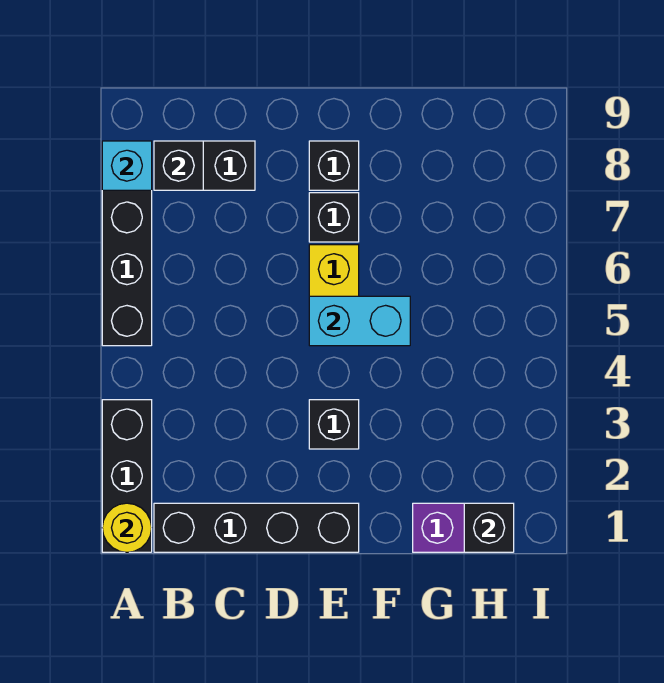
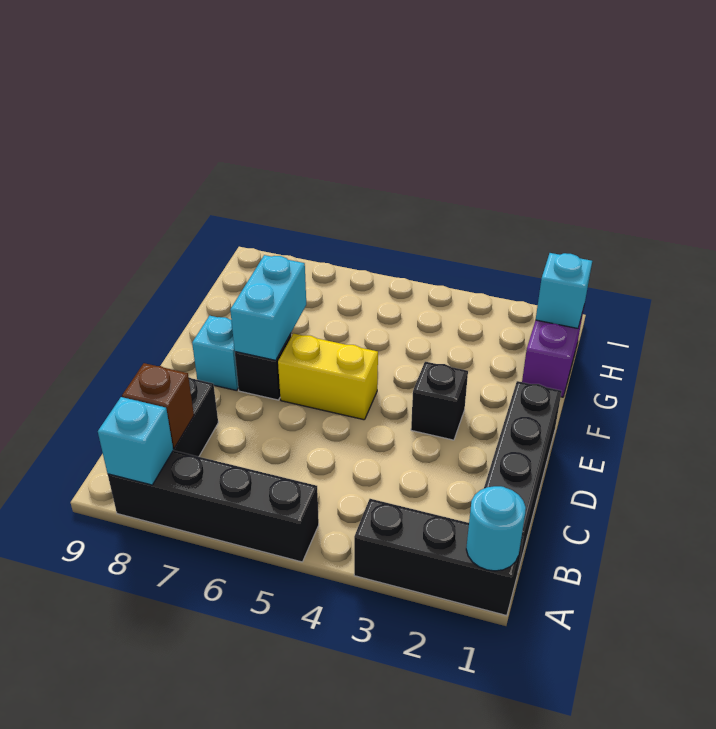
yellow round brick A1 level 2 -> cyan round brick A1 level 2
black brick B8 level 2 -> brown brick B8 level 2
cyan brick E5:F5 level 2 -> cyan brick E7:F7 level 2
black brick E8 level 1 -> cyan brick E8 level 1
black brick H1 level 2 -> cyan brick H1 level 2

